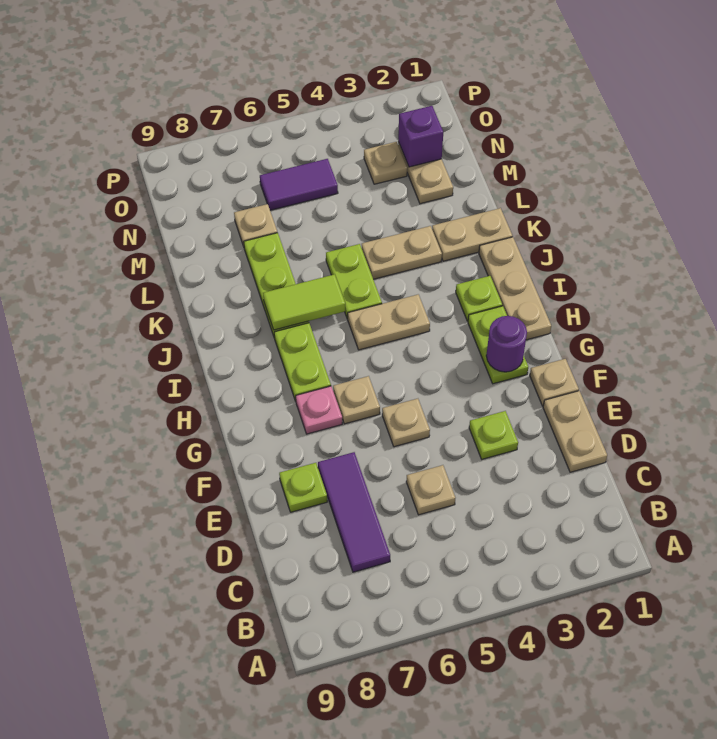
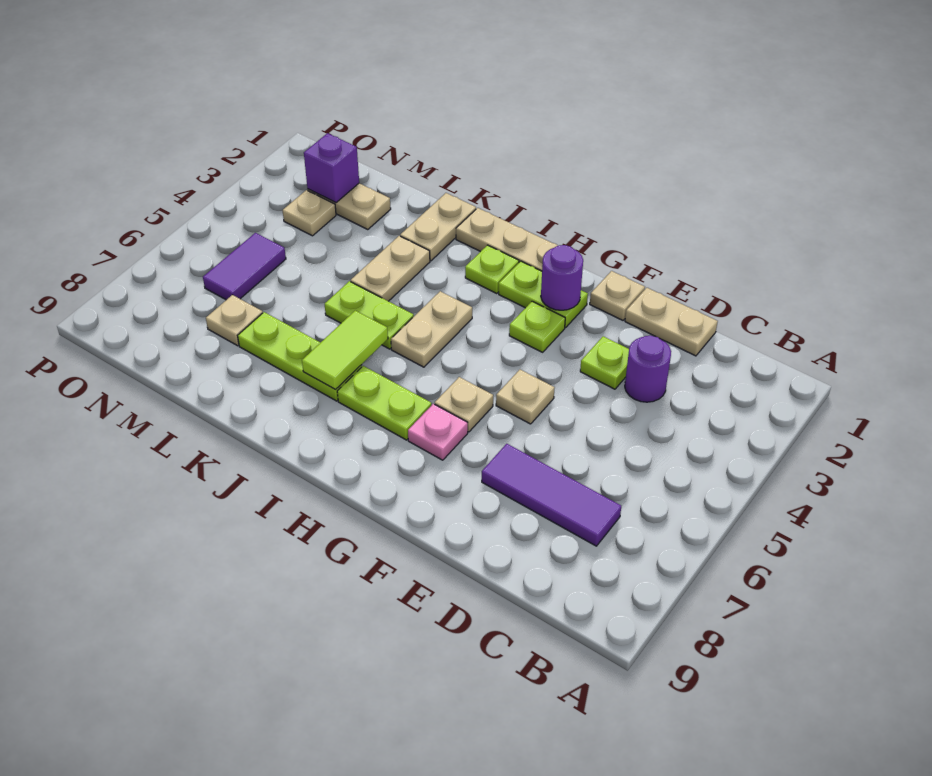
none -> purple round brick D3 level 1
tan plate D5 level 1 -> none
lime plate E8 level 1 -> lime plate G3 level 1

